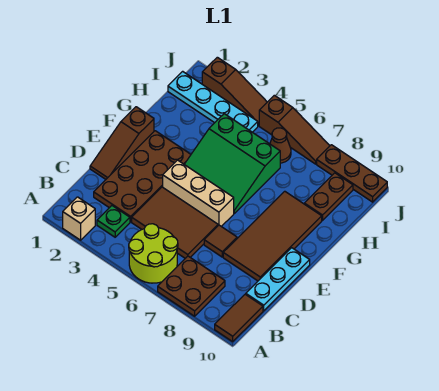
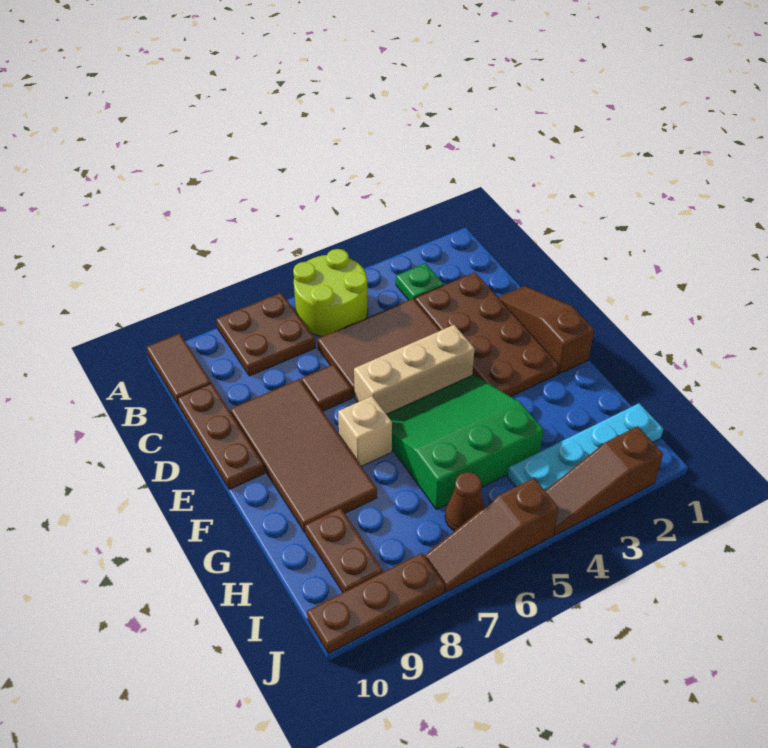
tan brick A2 level 1 -> tan brick F7 level 1
cyan plate C10:E10 level 1 -> brown plate C10:E10 level 1

